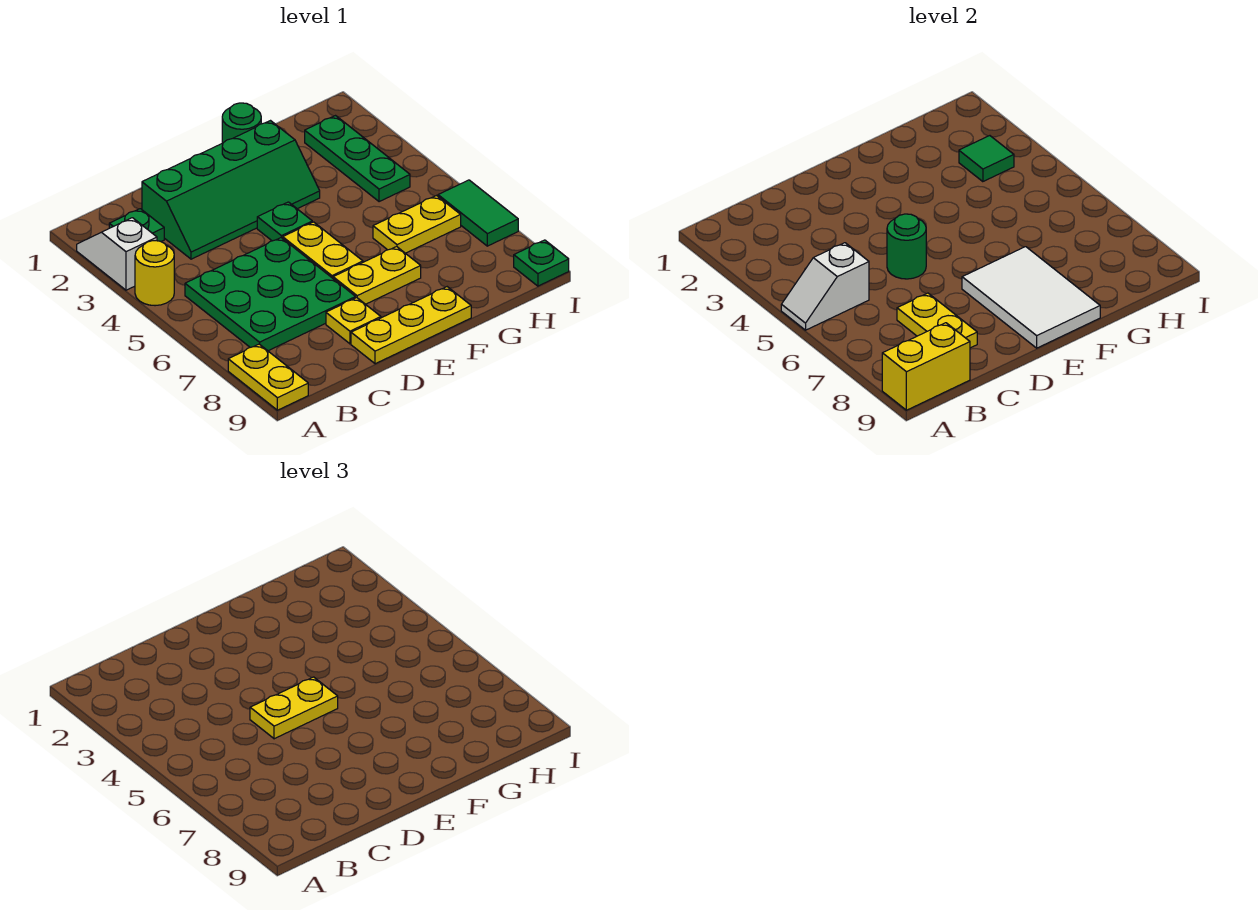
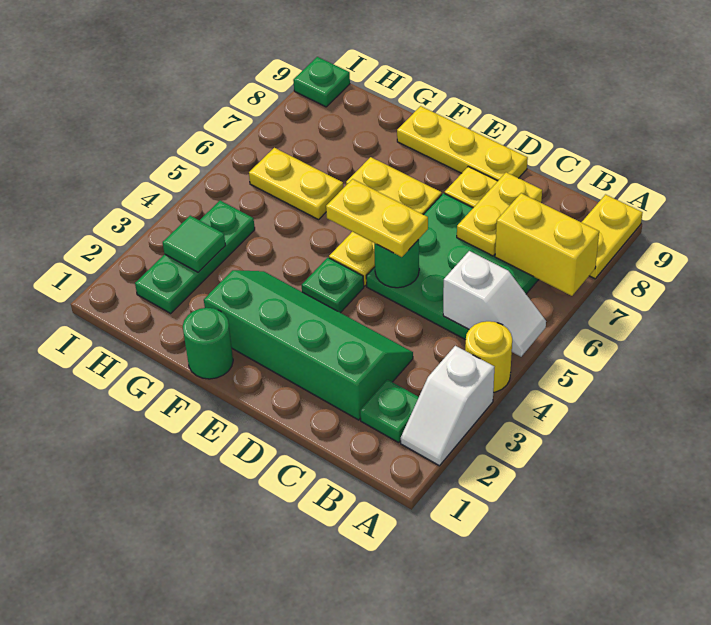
yellow brick A9:B9 level 2 -> yellow brick A7:B7 level 2
white tile E7:F9 level 2 -> none
green tile I6:I7 level 1 -> none

